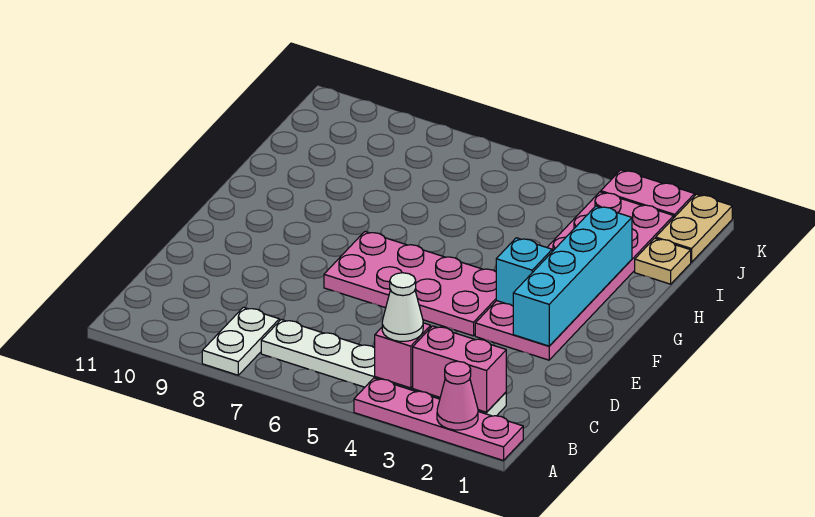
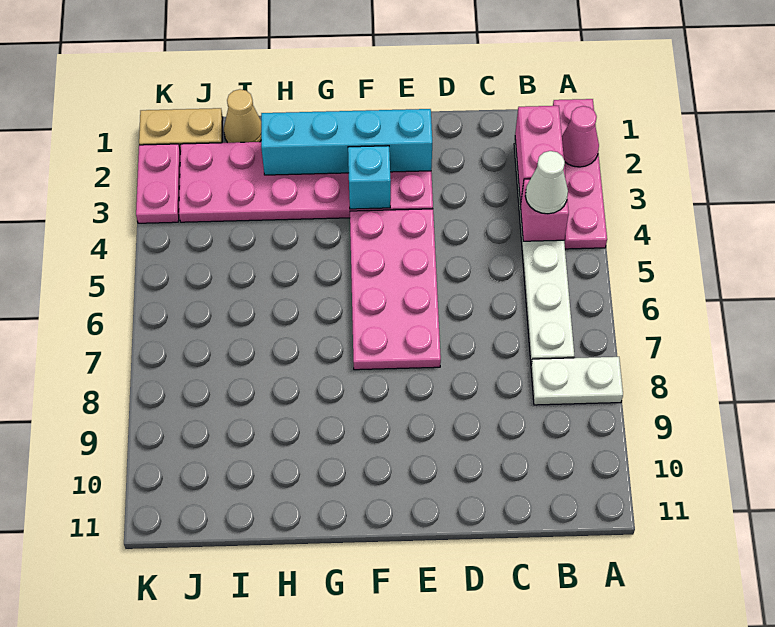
tan plate I1 level 1 -> tan cone I1 level 1

